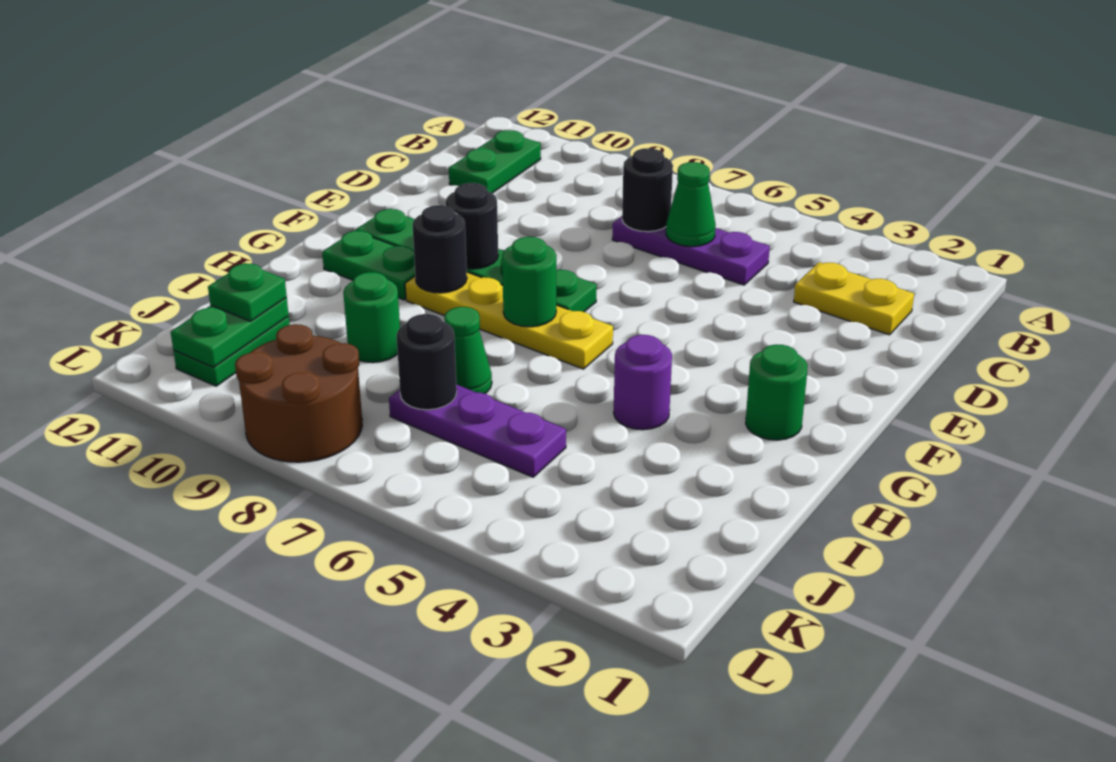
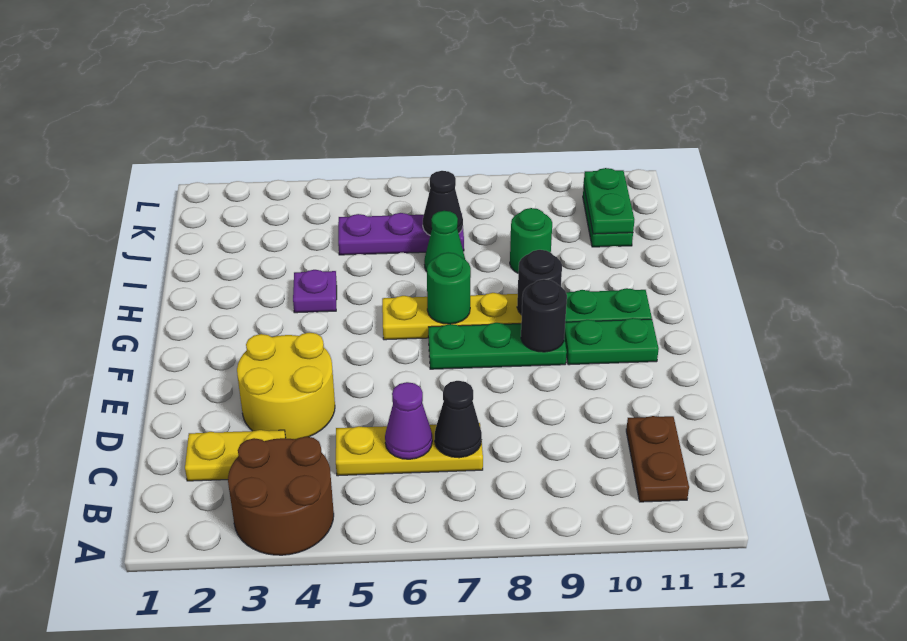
green plate B11:C11 level 1 -> brown plate B11:C11 level 1
purple plate C5:C7 level 1 -> yellow plate C5:C7 level 1
green cone C6 level 2 -> purple cone C6 level 2
black round brick C7 level 2 -> black cone C7 level 2
none -> yellow round brick D3:E4 level 1
green round brick G2 level 1 -> none
purple round brick H4 level 1 -> purple plate H4 level 1
black round brick J7 level 2 -> black cone J7 level 2
green plate J11 level 3 -> none
brown round brick K8:L9 level 1 -> brown round brick A3:B4 level 1

